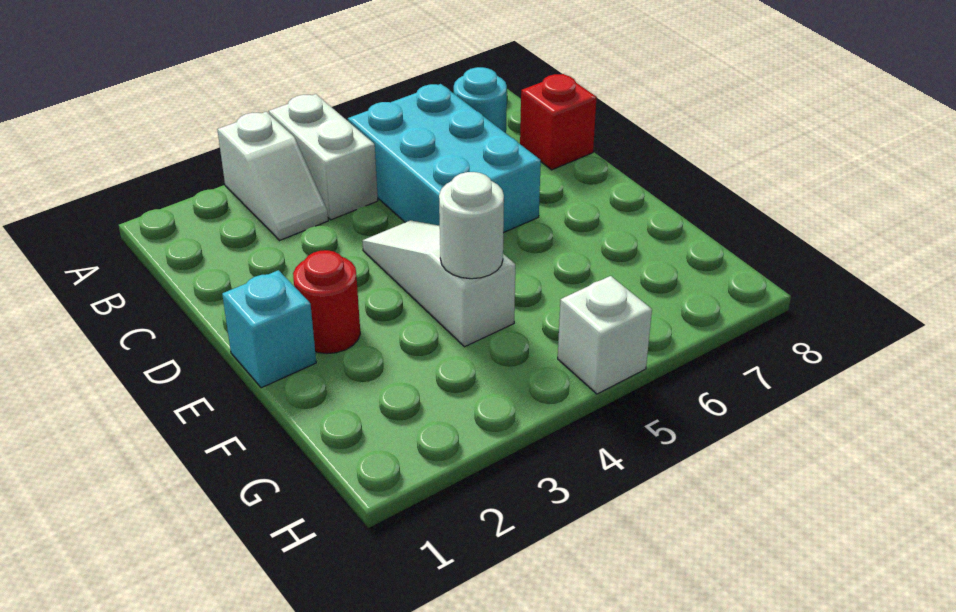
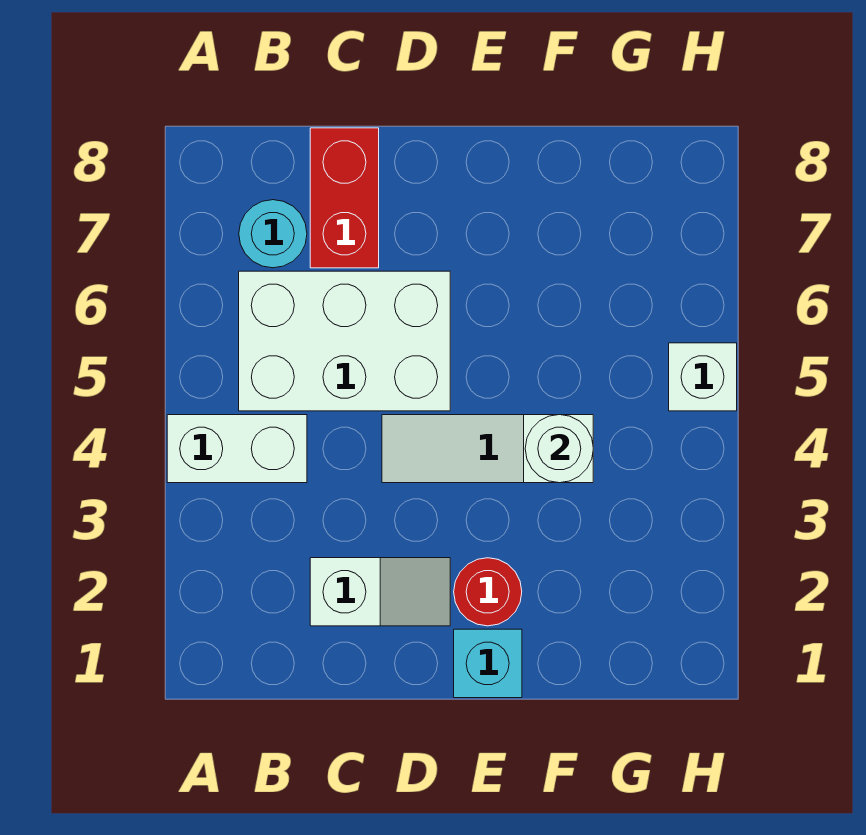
white slope A3:B3 level 1 top A -> white slope C2:D2 level 1 top C
cyan brick B5:D6 level 1 -> white brick B5:D6 level 1
red brick C8 level 1 -> red brick C7:C8 level 1

